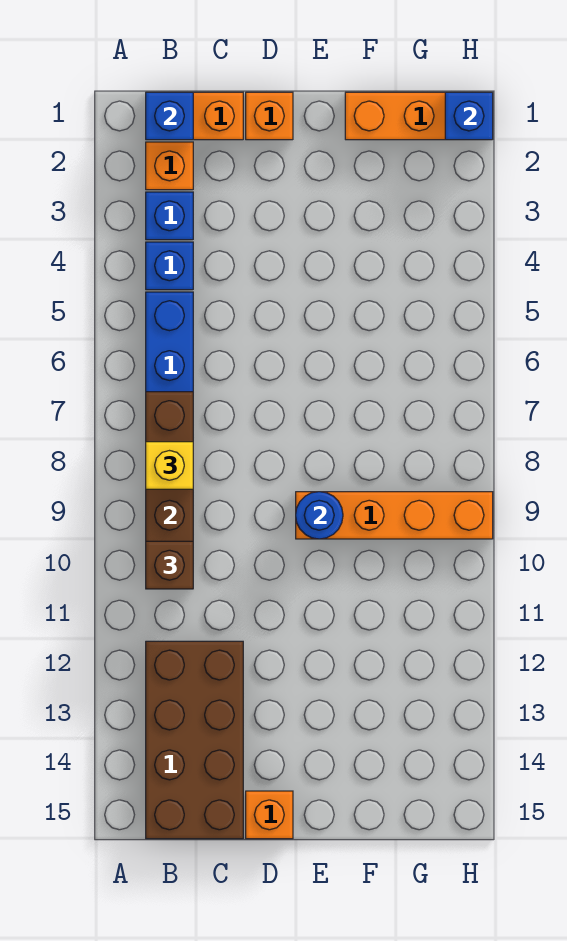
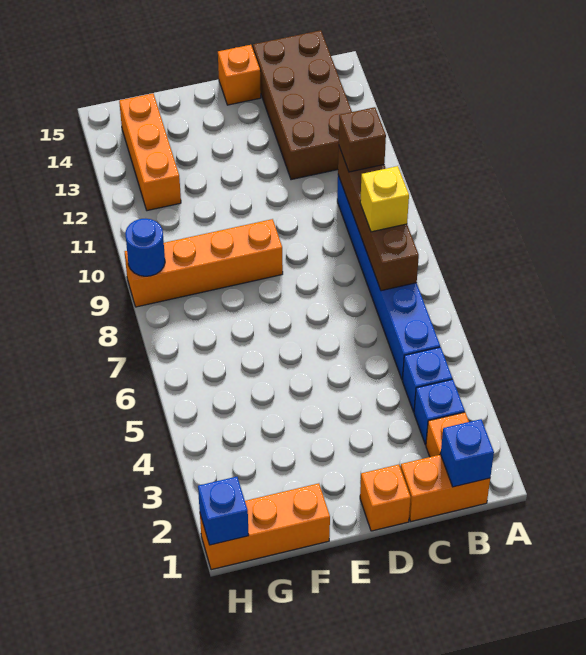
blue round brick E9 level 2 -> blue round brick H9 level 2
none -> orange brick G12:G14 level 1

